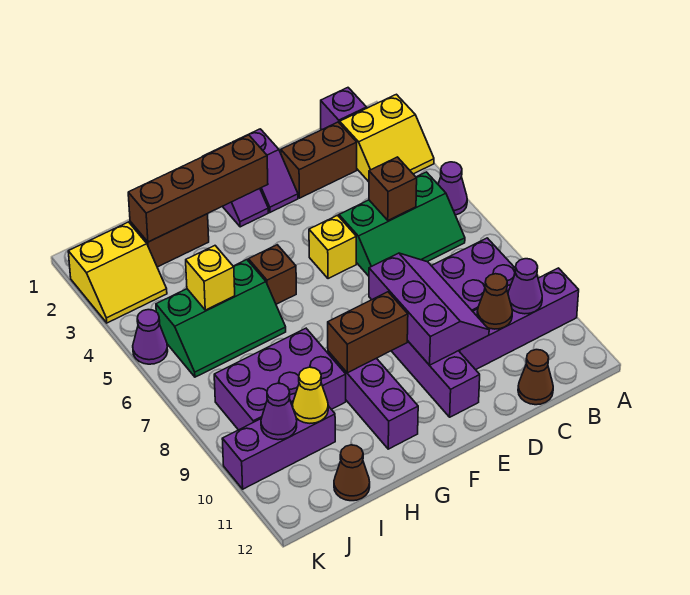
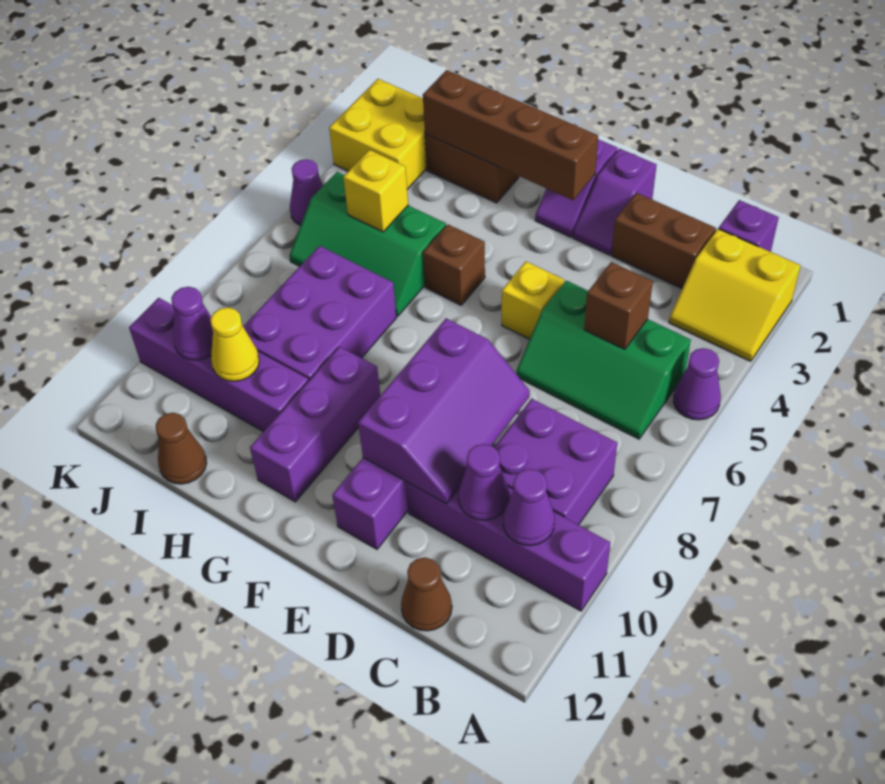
brown cone C10 level 2 -> purple cone C10 level 2
brown brick F9:G9 level 2 -> none
purple brick H8:J9 level 1 -> purple brick H7:I9 level 1
purple brick I10:K10 level 1 -> purple brick H10:K10 level 1
yellow slope J2:K3 level 1 top 2 -> yellow brick J2:K3 level 1

